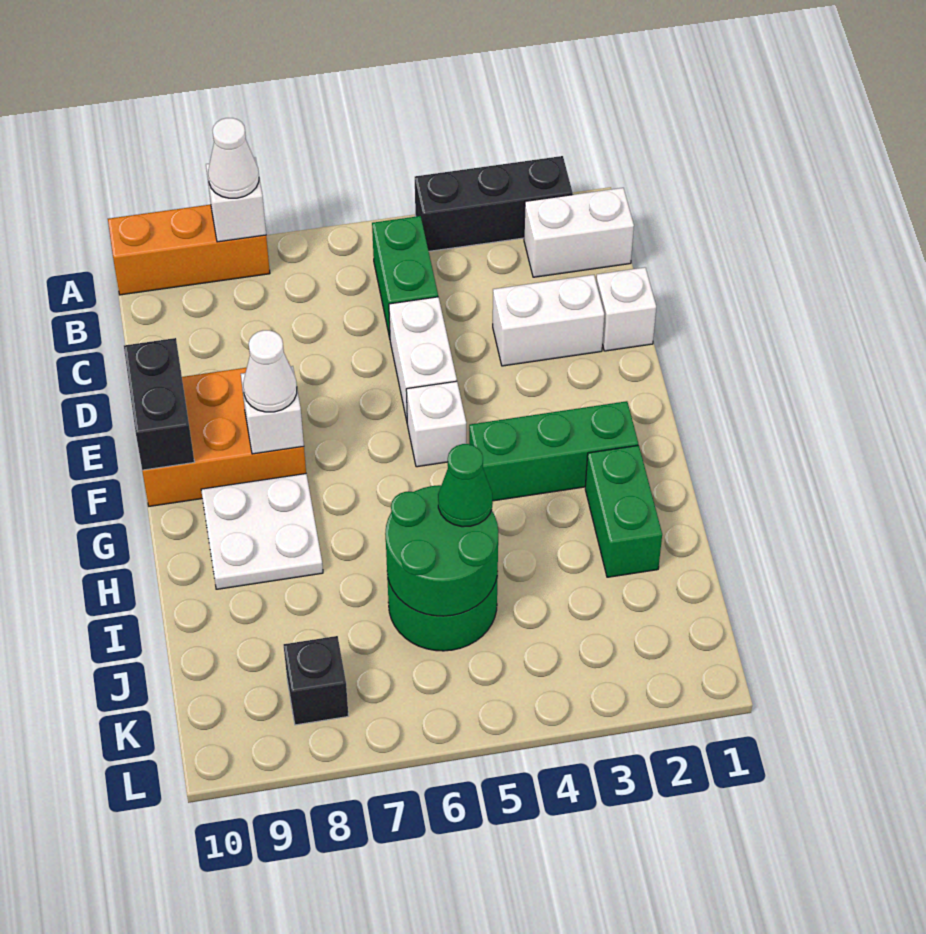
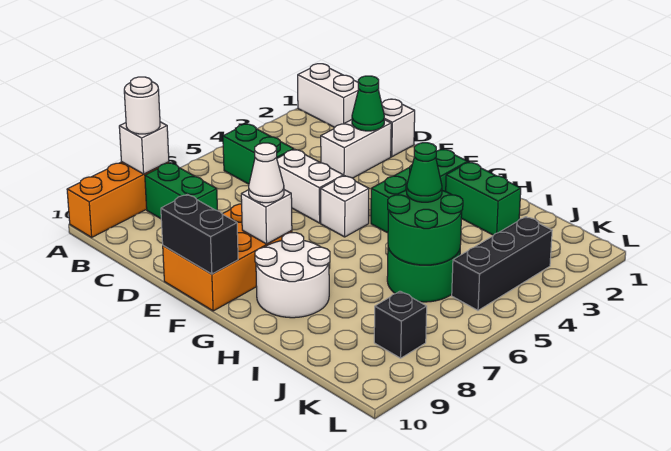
black brick A2:A4 level 1 -> black brick K3:K5 level 1
white cone A8 level 3 -> white round brick A8 level 3
white brick B1:B2 level 1 -> white brick A1:B1 level 1
none -> green brick B8:C8 level 1
none -> green cone D2 level 2
white plate G8:H9 level 1 -> white round brick G8:H9 level 1

